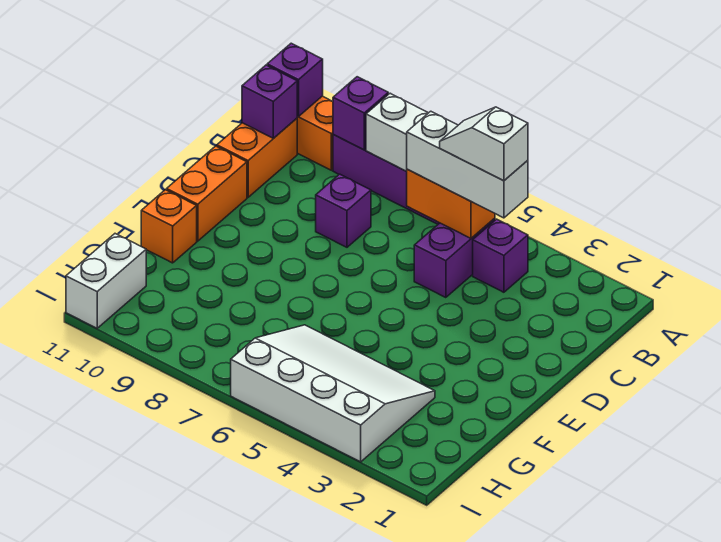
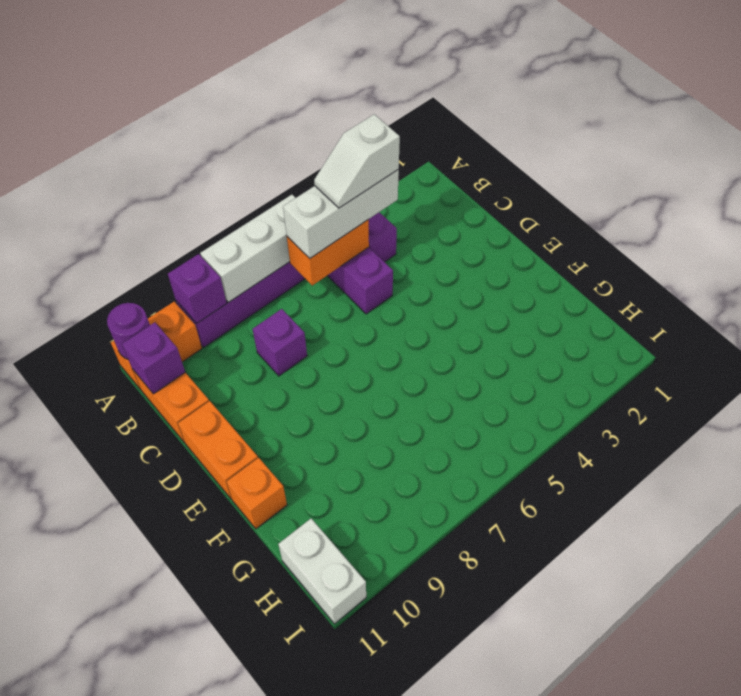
purple brick A11 level 2 -> purple round brick A11 level 2
white slope G3:I6 level 1 top I -> none

